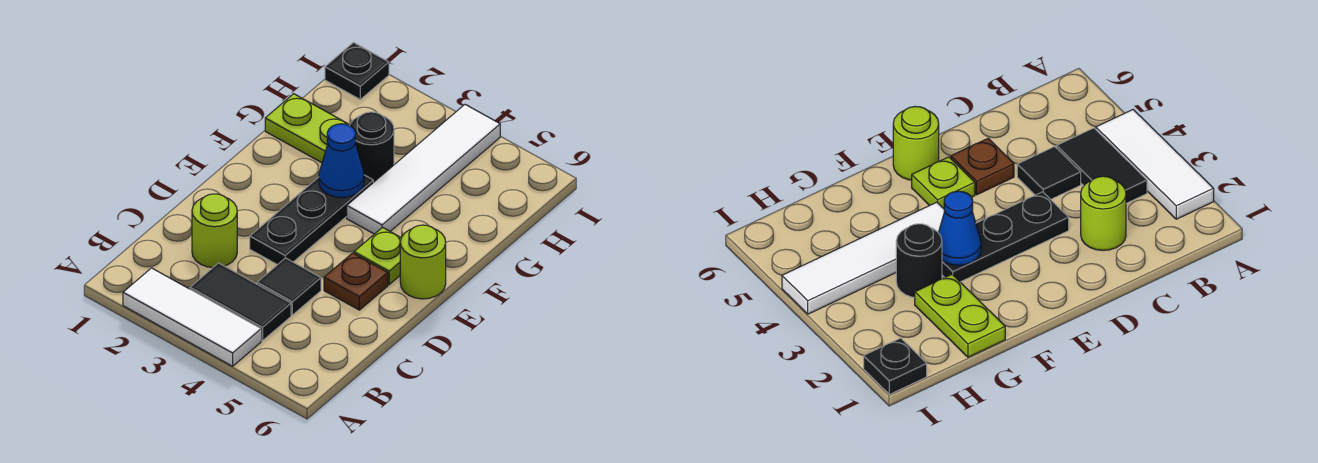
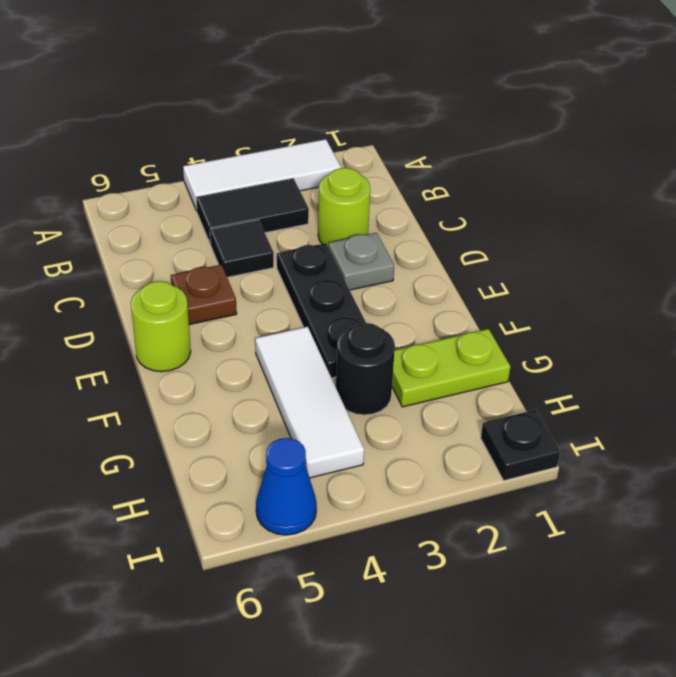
none -> grey plate D2 level 1
lime plate E5 level 1 -> none
blue cone F3 level 2 -> blue cone I5 level 1
white tile F4:I4 level 1 -> white tile F4:H4 level 1

